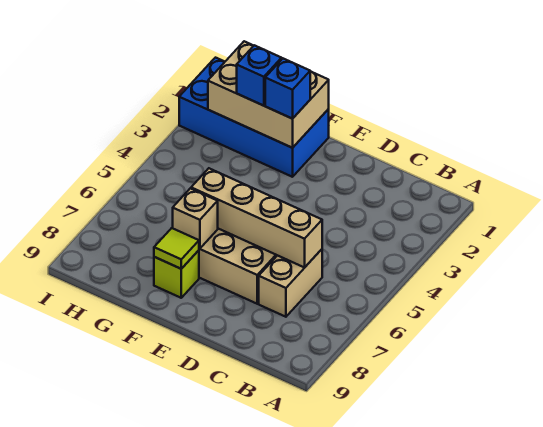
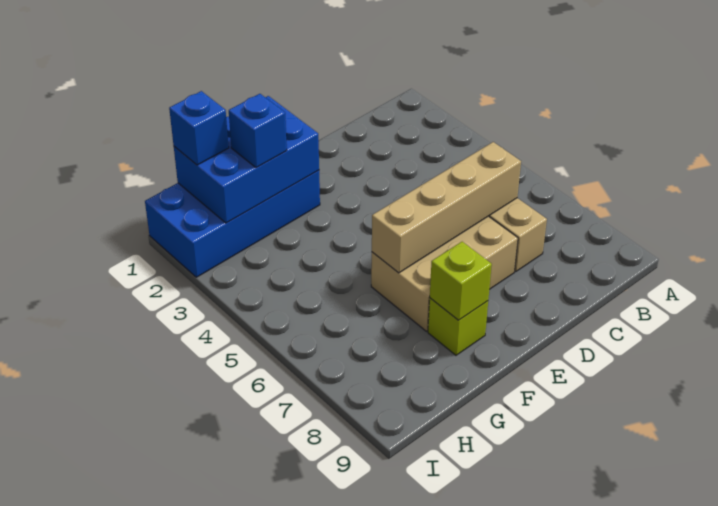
tan brick F1:H2 level 2 -> blue brick F1:H2 level 2
blue brick F2 level 3 -> blue brick H1 level 3
tan brick F7 level 2 -> none
lime tile F8 level 2 -> lime brick F8 level 2

